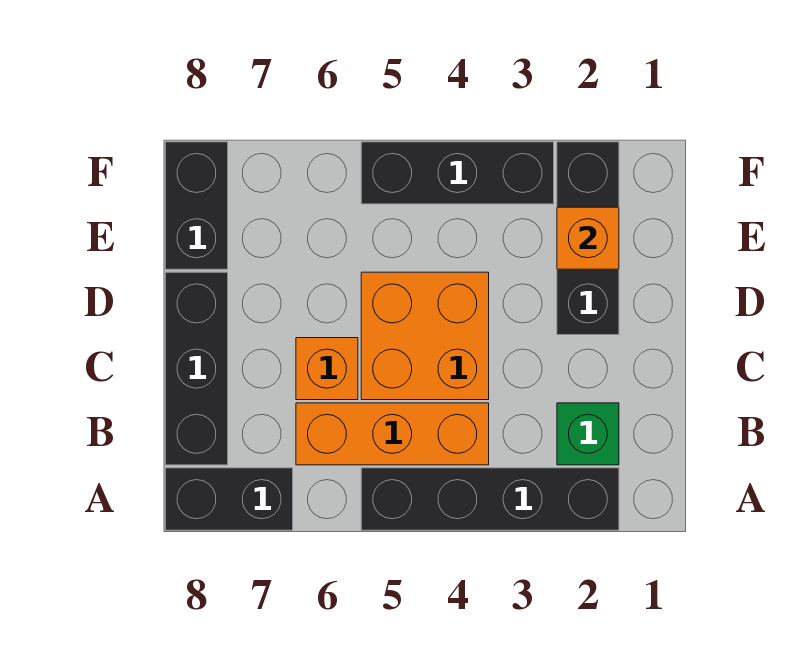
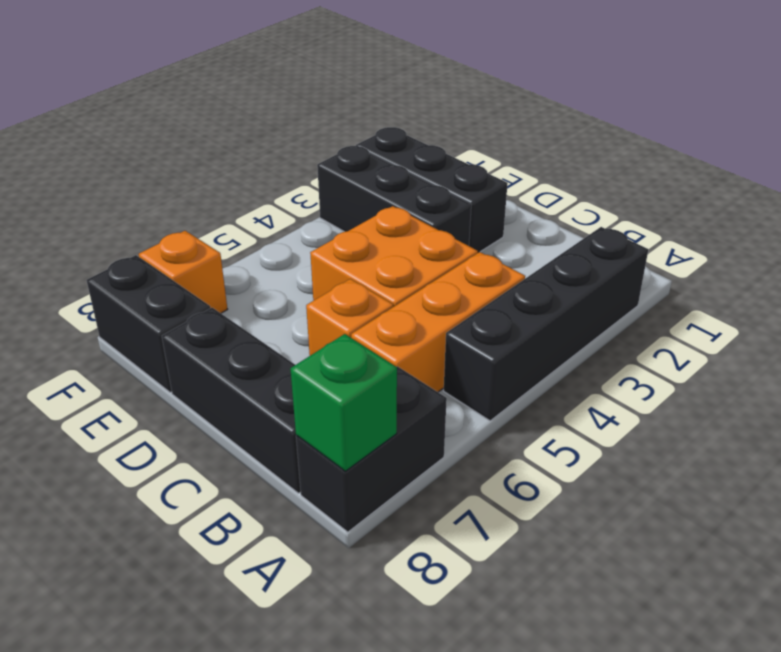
green brick B2 level 1 -> green brick A8 level 2
orange brick E2 level 2 -> orange brick F7 level 1
black brick F3:F5 level 1 -> black brick D3:F3 level 1

